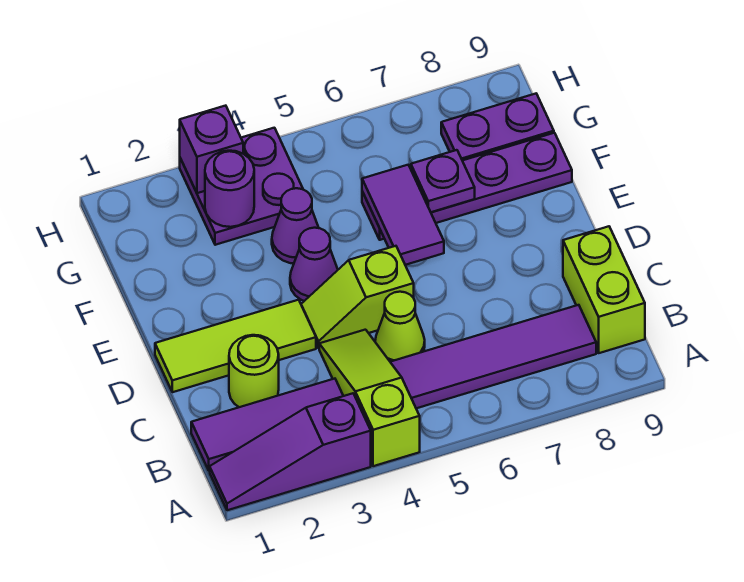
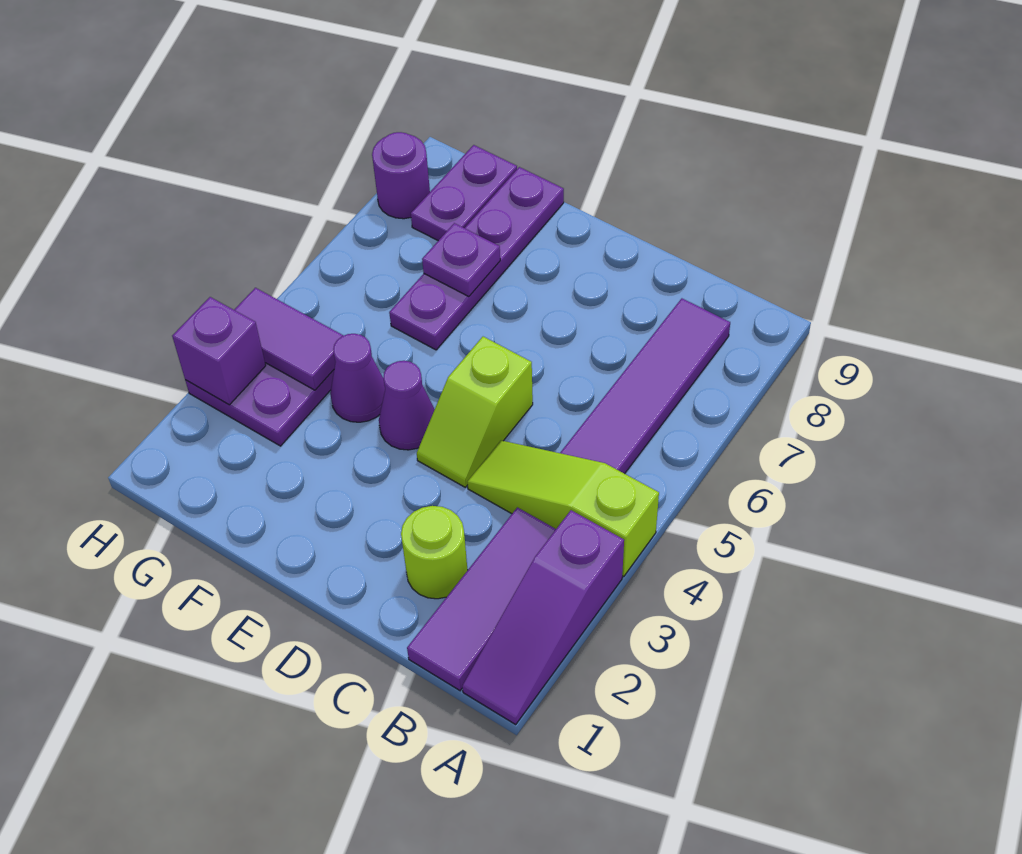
lime brick B9:C9 level 1 -> none
lime cone C5 level 1 -> none
lime tile D1:D3 level 1 -> none
purple tile E6:F6 level 2 -> purple tile G4:H4 level 2
purple round brick G3 level 2 -> purple round brick H8 level 1

